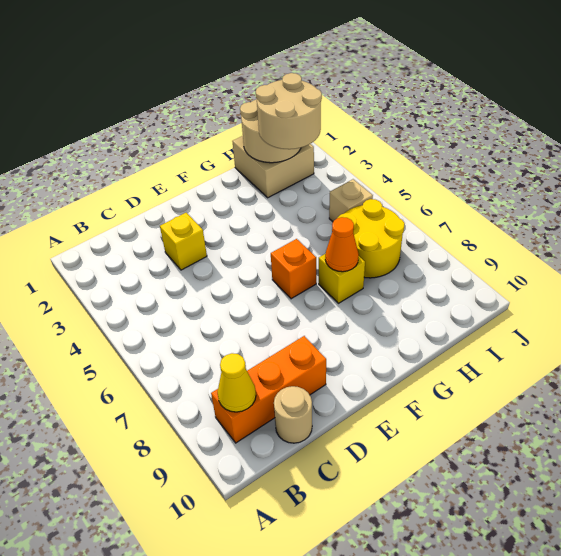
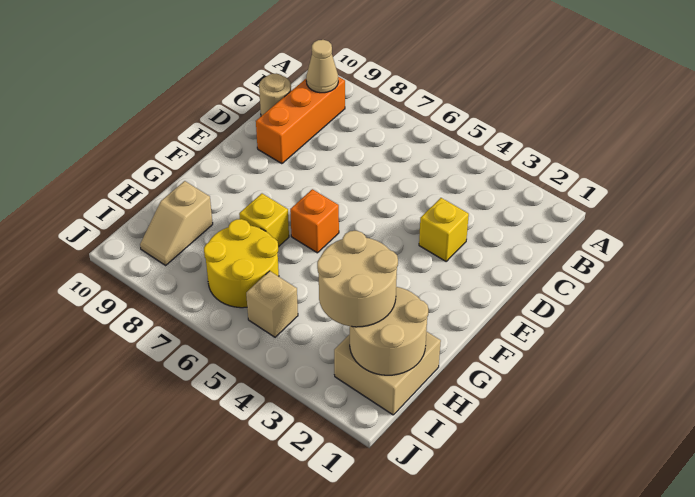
yellow cone B9 level 2 -> tan cone B9 level 2
orange cone G7 level 2 -> none
none -> tan slope H9:I9 level 1 top H

